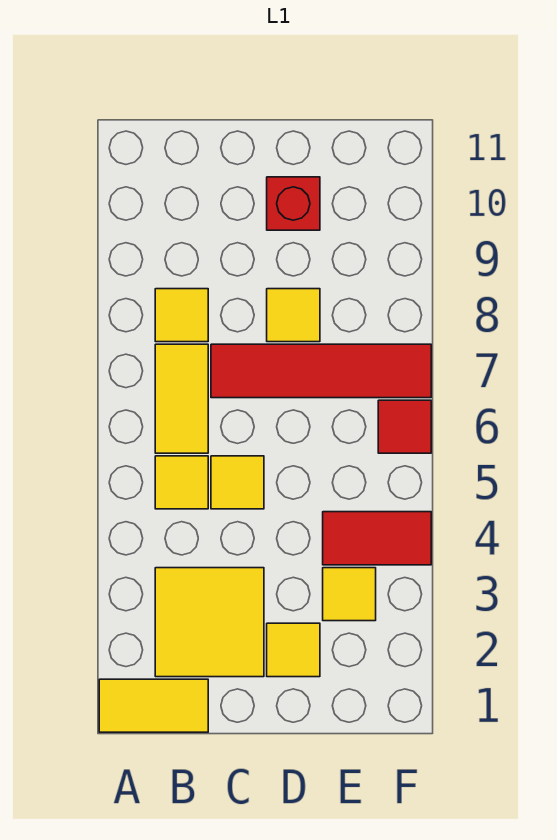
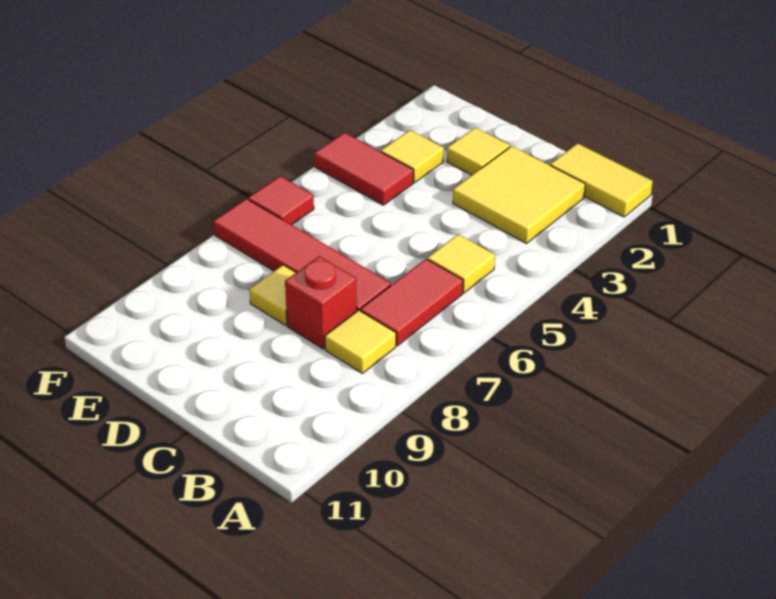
yellow tile B6:B7 level 1 -> red tile B6:B7 level 1
yellow tile C5 level 1 -> none
red brick D10 level 1 -> red brick C8 level 1

